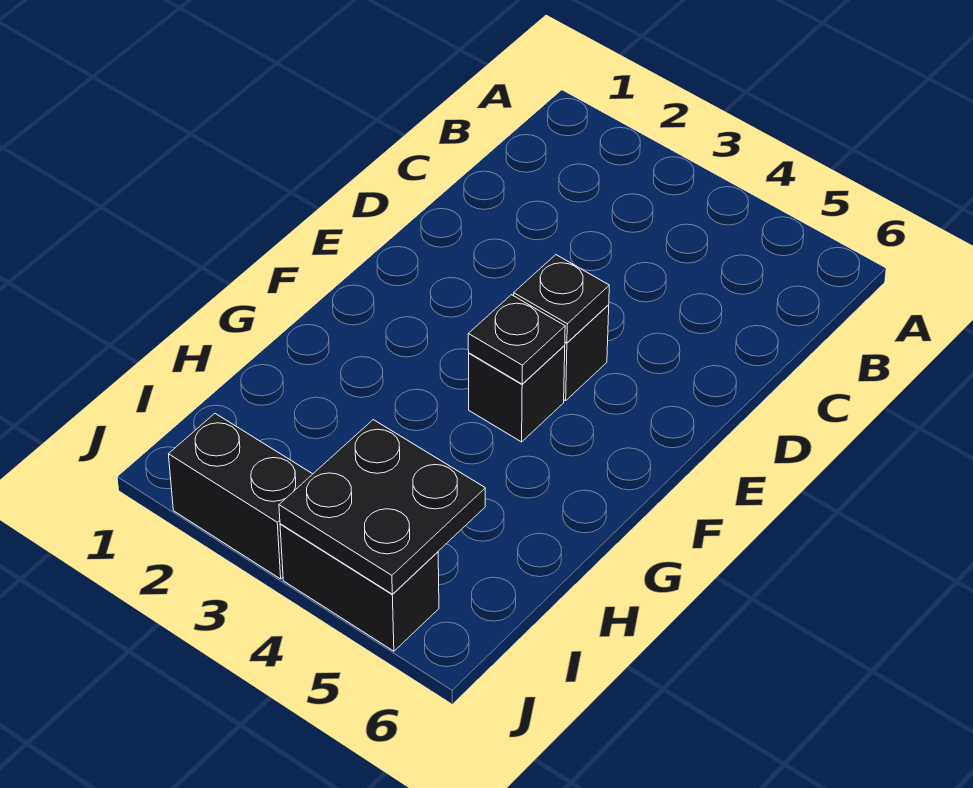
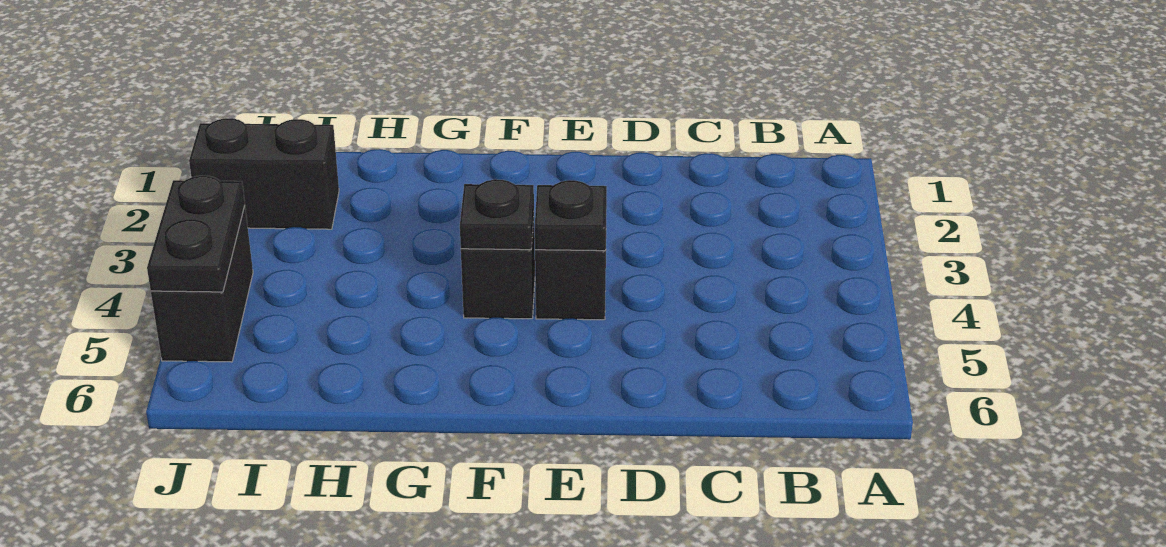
black plate I4:J5 level 2 -> black plate J4:J5 level 2
black brick J2:J3 level 1 -> black brick I2:J2 level 1

